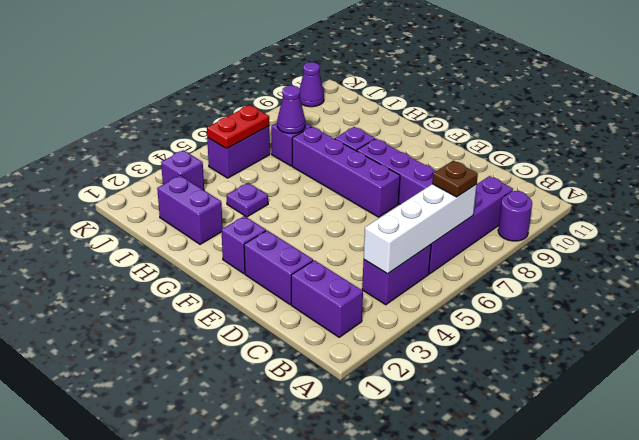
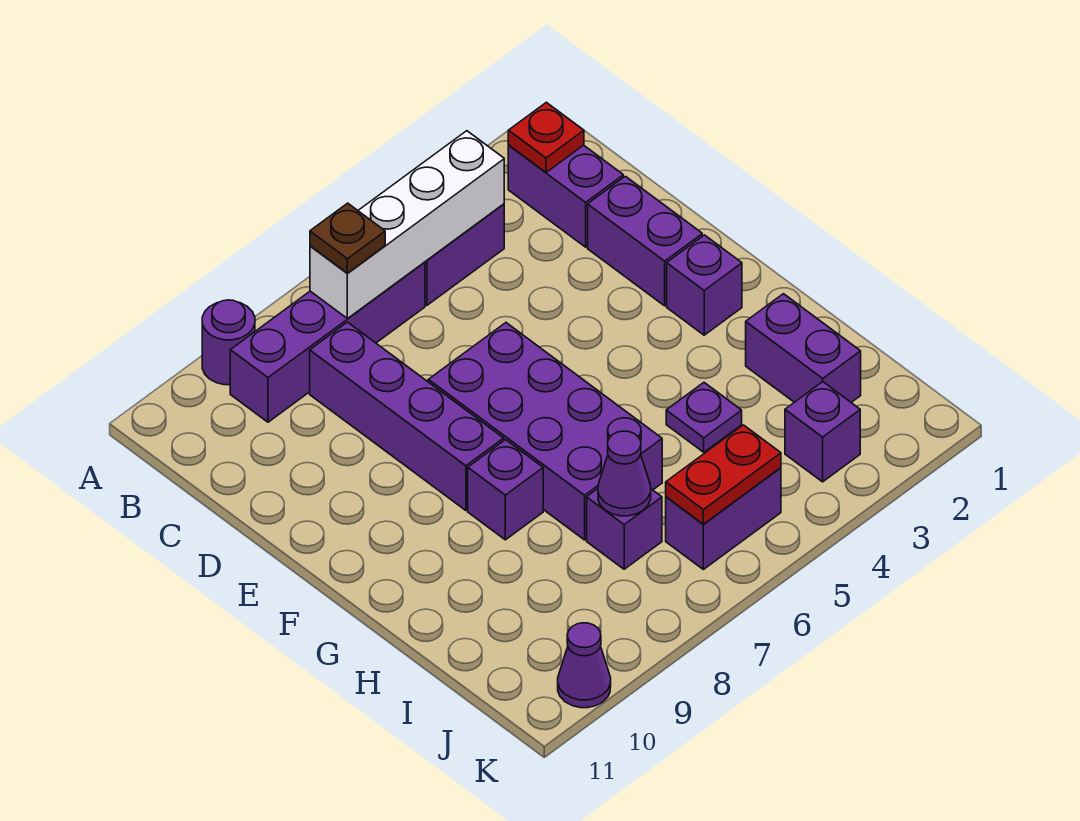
none -> red plate B2 level 2
purple brick E7:H7 level 1 -> purple brick E6:H7 level 1

